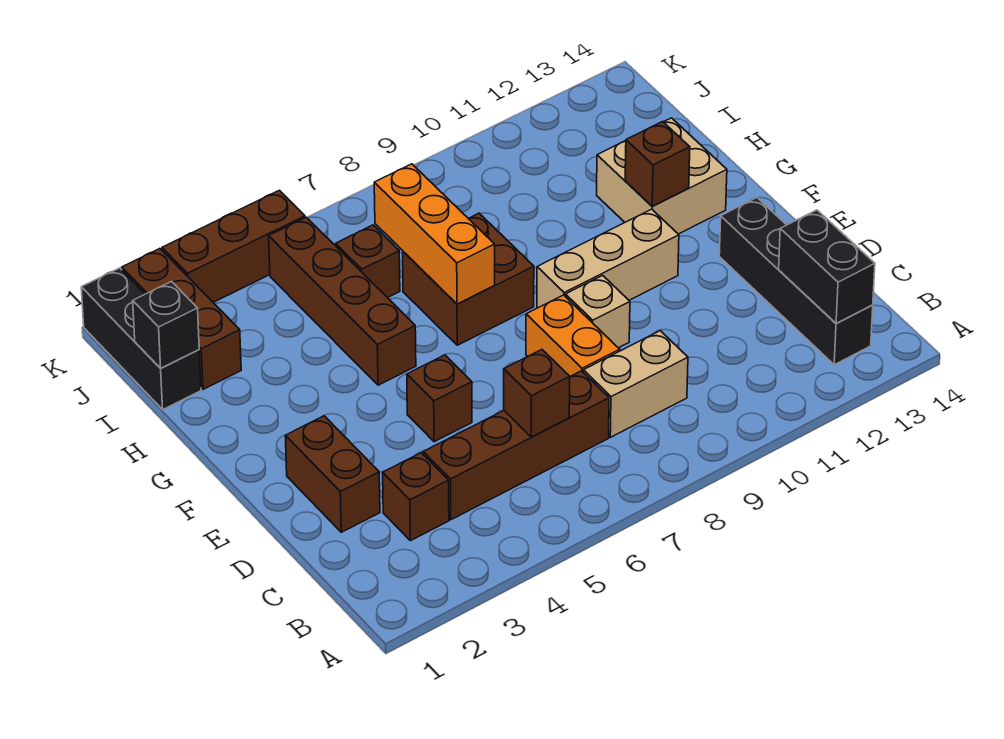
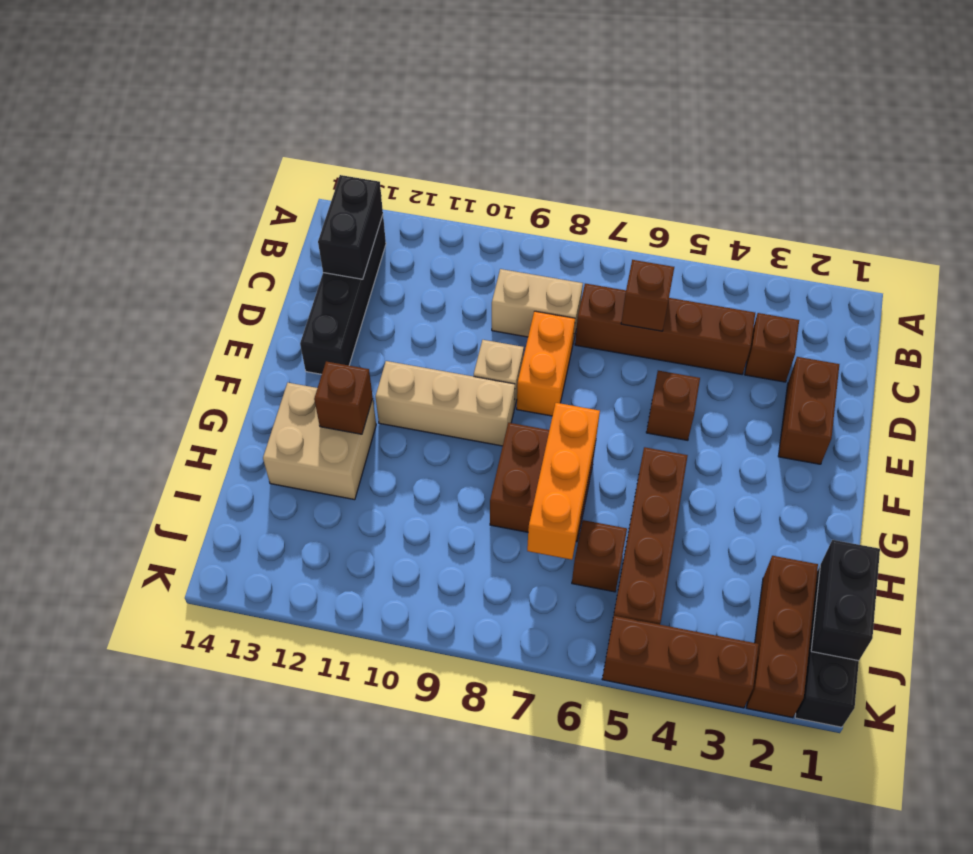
black brick I1 level 2 -> black brick I1:J1 level 2

